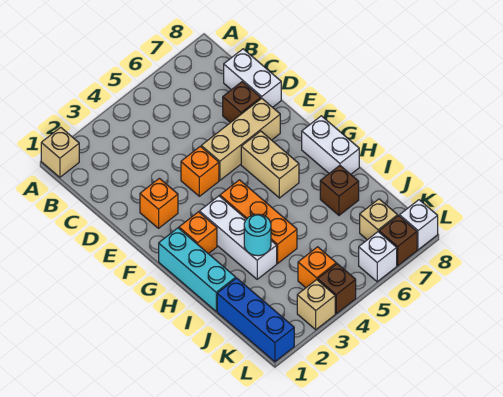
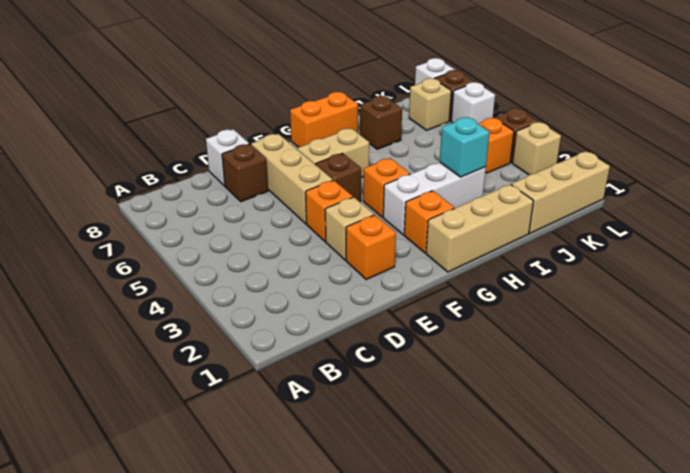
tan brick A1 level 1 -> tan brick E3 level 1
white brick C8:D8 level 1 -> white brick D8 level 1
none -> brown brick F5 level 1
cyan brick G1:I1 level 1 -> tan brick G1:I1 level 1
orange brick G4:I4 level 1 -> orange brick G4 level 1
white brick G8:H8 level 1 -> orange brick G8:H8 level 1
cyan round brick I3 level 2 -> cyan brick I3 level 2
blue brick J1:L1 level 1 -> tan brick J1:L1 level 1

